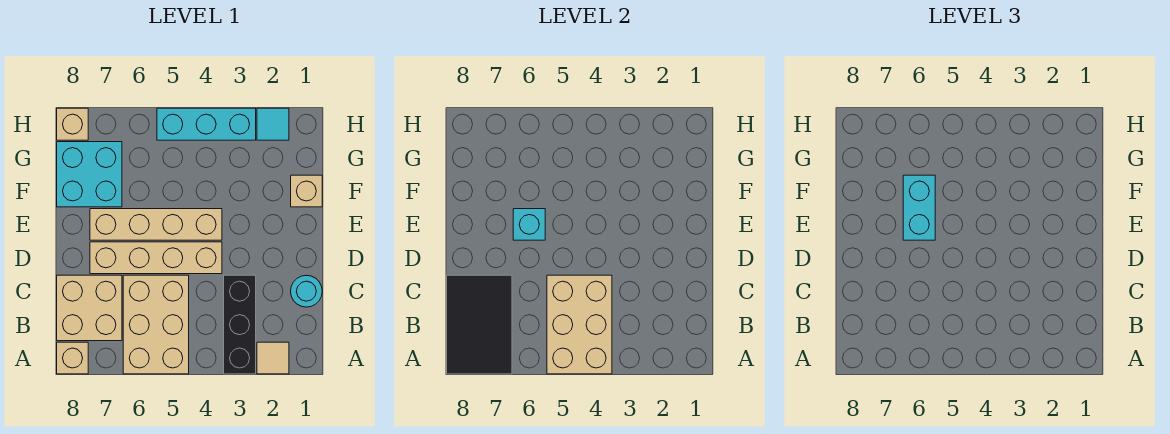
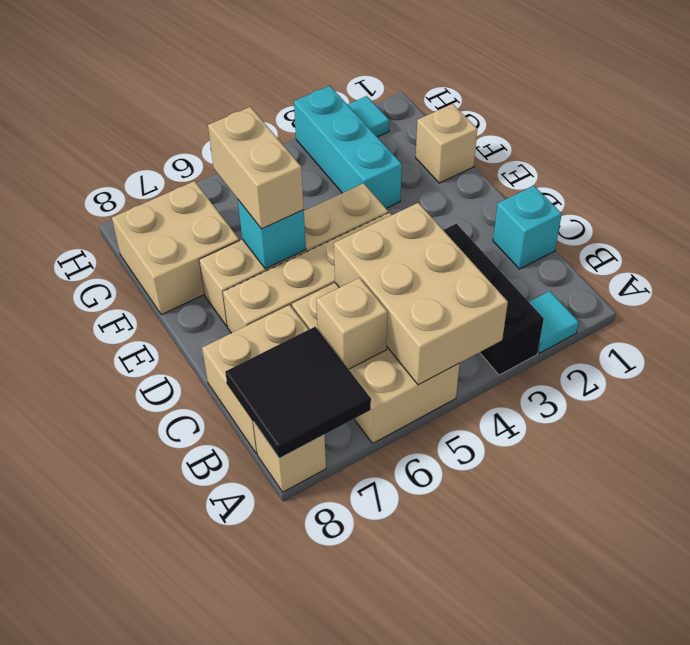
tan tile A2 level 1 -> cyan tile A2 level 1
black tile A7:C8 level 2 -> black tile A7:B8 level 2
cyan round brick C1 level 1 -> cyan brick C1 level 1
cyan brick E6:F6 level 3 -> tan brick E6:F6 level 3
cyan brick F7:G8 level 1 -> tan brick F7:G8 level 1
cyan brick H3:H5 level 1 -> cyan brick F3:H3 level 1
tan brick H8 level 1 -> tan brick B6 level 2

